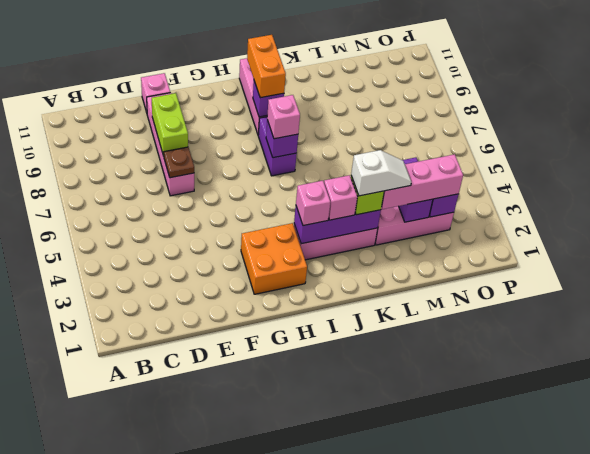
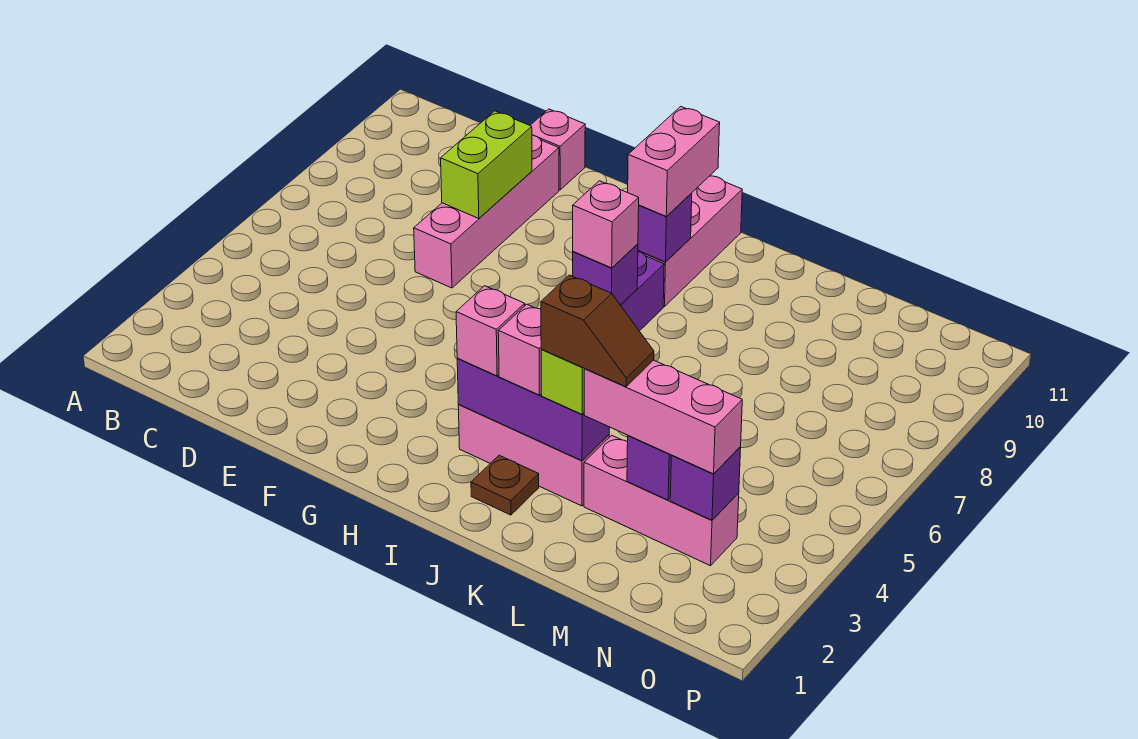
brown plate E7 level 2 -> brown plate J2 level 1
orange brick G2:H3 level 1 -> none
orange brick I9:I10 level 3 -> pink brick I9:I10 level 3
white slope K3:L3 level 4 top K -> brown slope K3:L3 level 4 top K

